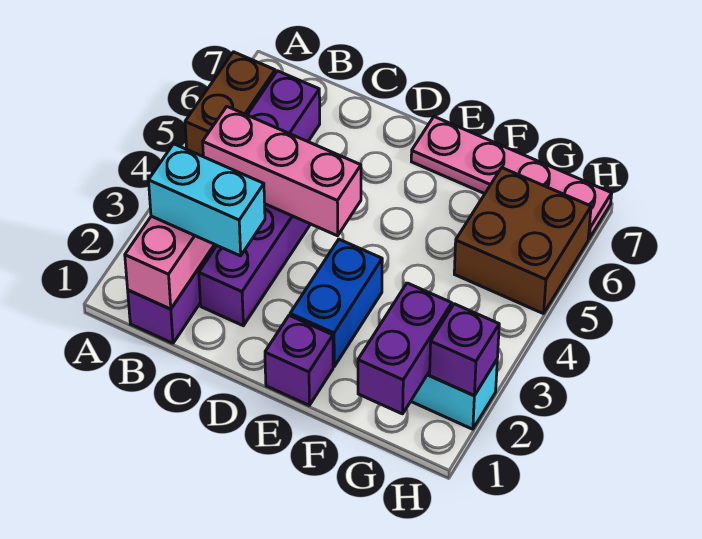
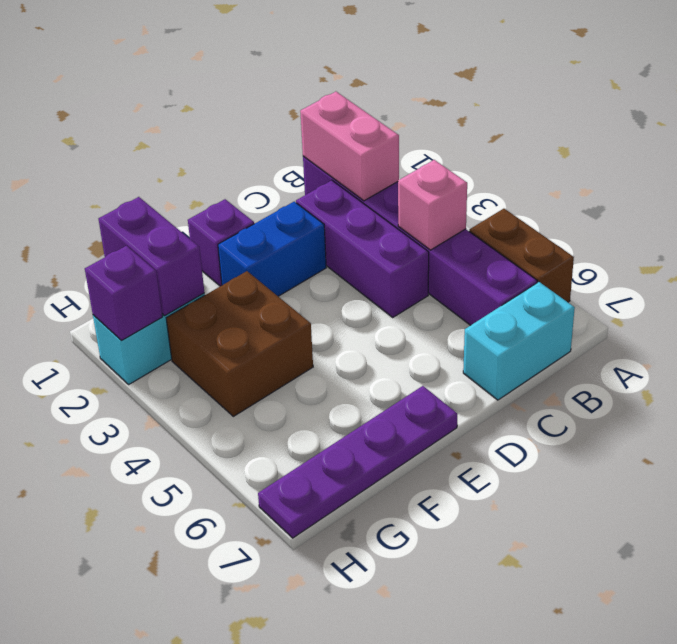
cyan brick B2:C2 level 3 -> cyan brick B7:C7 level 1
pink brick B4:D4 level 2 -> pink brick B4 level 2
blue brick E2:E3 level 1 -> blue brick D2:E2 level 1
pink plate E7:H7 level 1 -> purple plate E7:H7 level 1
brown brick G5:H6 level 1 -> brown brick F3:G4 level 1

